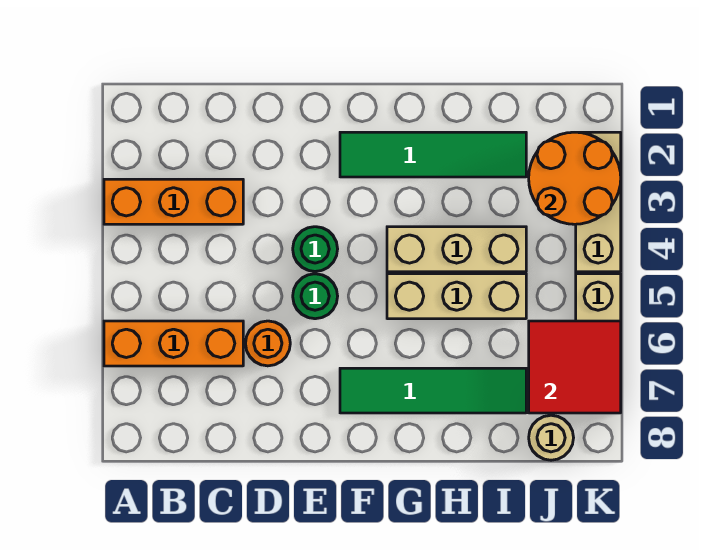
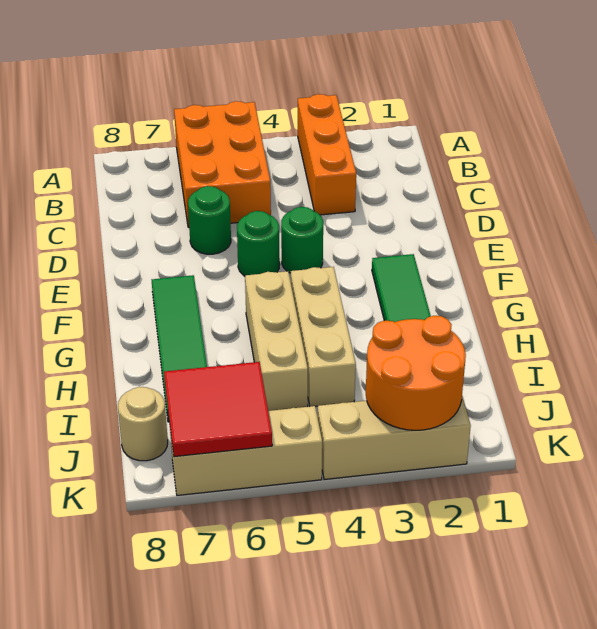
orange brick A6:C6 level 1 -> orange brick A5:C6 level 1
orange round brick D6 level 1 -> green round brick D6 level 1

